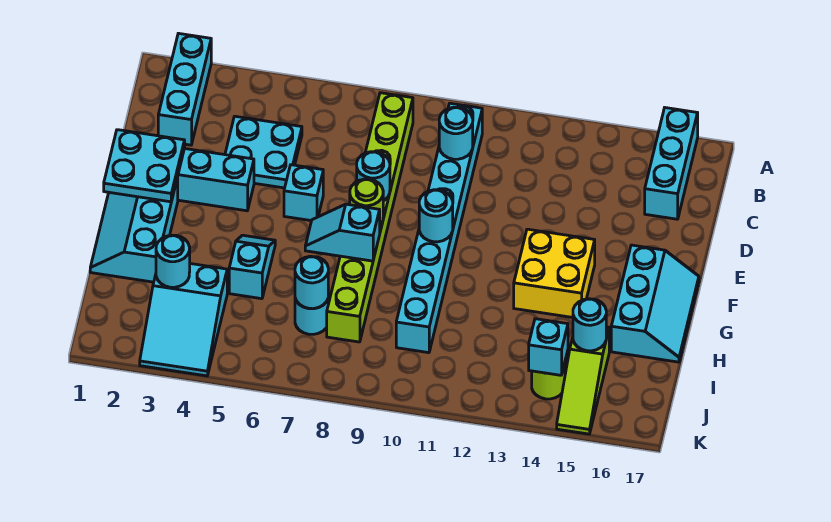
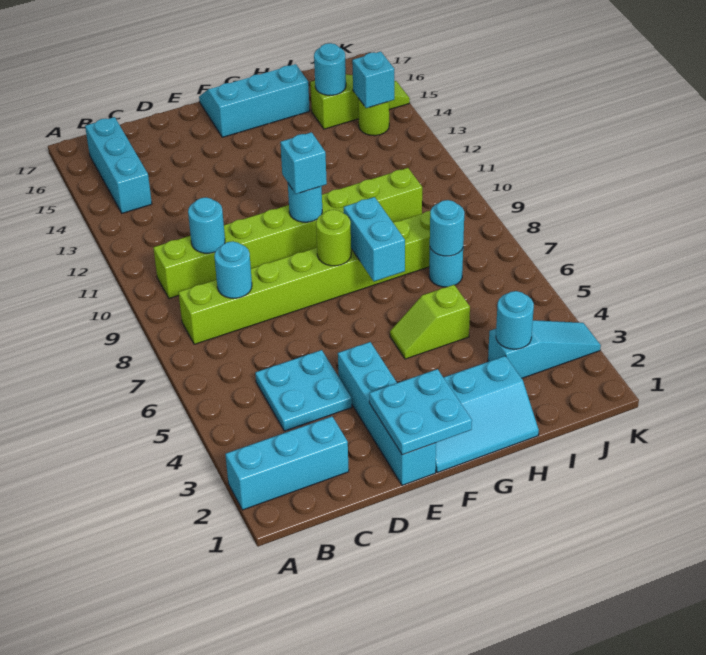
cyan brick A16:C16 level 1 -> cyan brick B14:B16 level 1
cyan brick B10:I10 level 1 -> lime brick B10:I10 level 1
cyan brick E6 level 1 -> cyan brick F10 level 3
cyan round brick E8 level 2 -> cyan round brick C8 level 2
yellow brick F13:G14 level 1 -> none
cyan slope G5:H5 level 1 top H -> lime slope G5:H5 level 1 top H
cyan slope G7:G8 level 2 top 8 -> cyan brick G7:G8 level 2
cyan slope I3:K4 level 1 top I -> cyan slope I3:K3 level 1 top I

